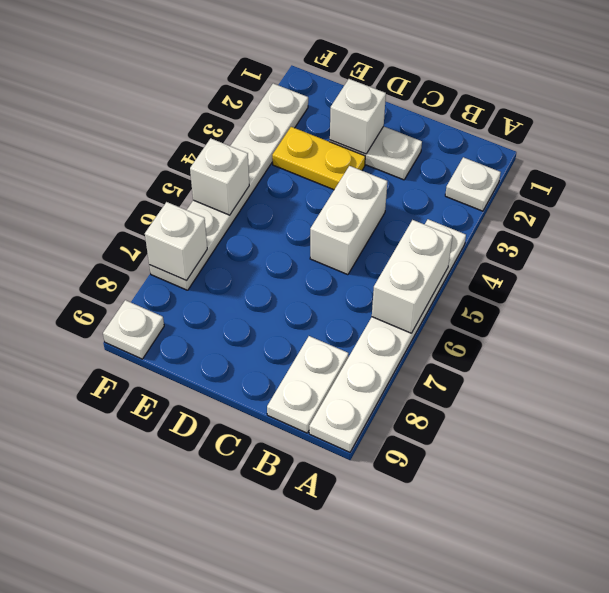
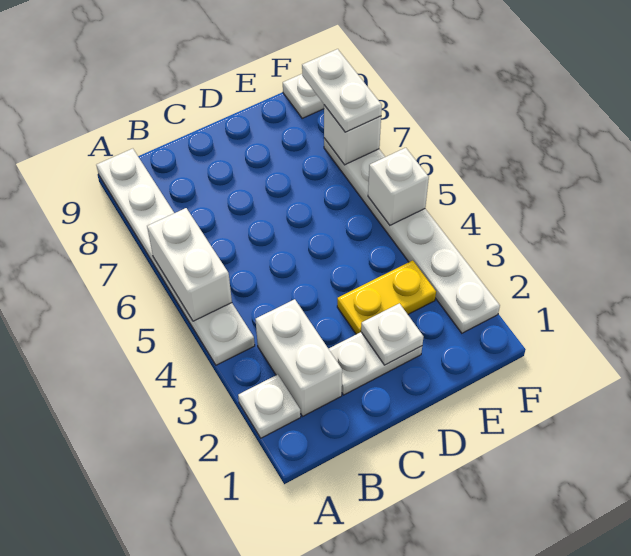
white plate B8:B9 level 1 -> white plate F7:F8 level 3
white brick C4:C5 level 1 -> white brick B2:B3 level 1
white brick D2 level 2 -> white plate D2 level 2

